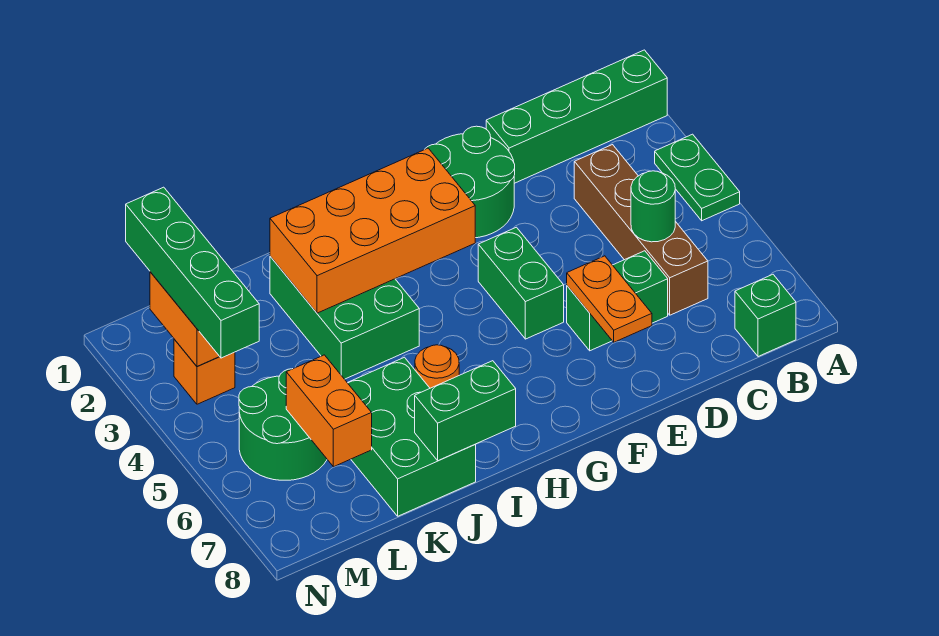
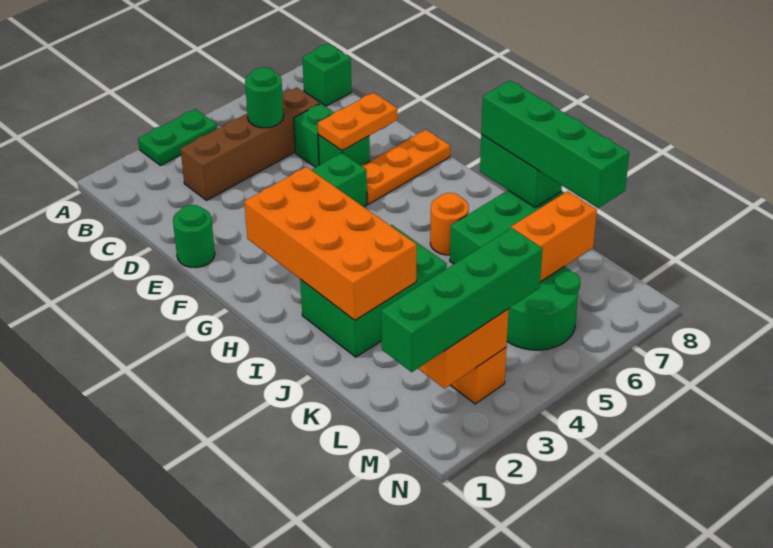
green brick A1:D1 level 1 -> green brick I8:L8 level 3
green round brick E1:F2 level 1 -> green round brick E1 level 1
none -> orange plate F6:F8 level 1

